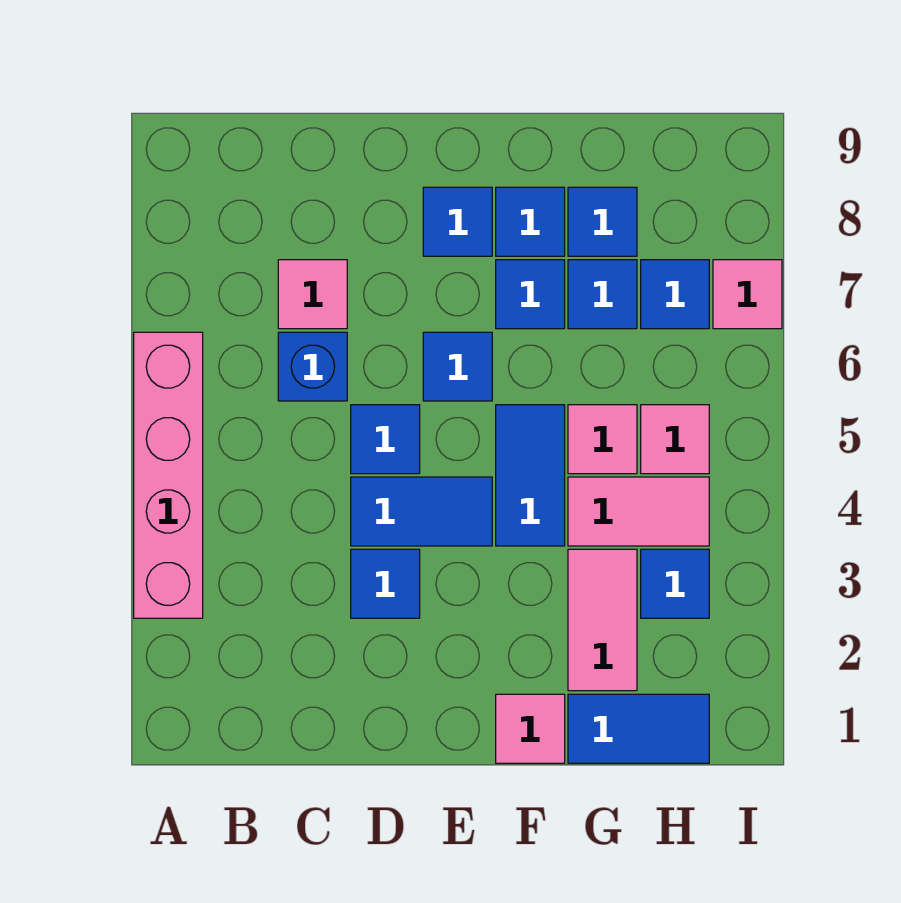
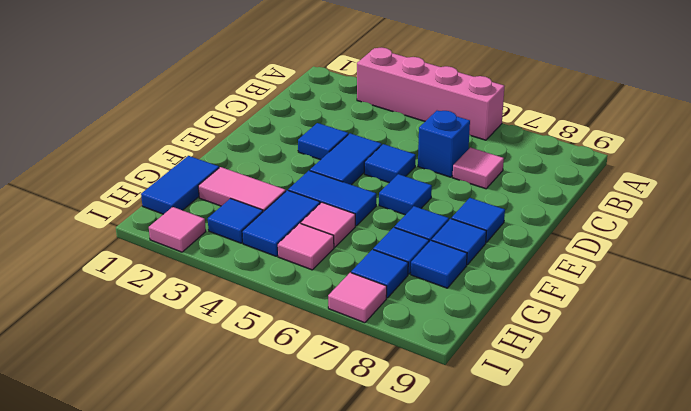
pink tile F1 level 1 -> pink tile I2 level 1
pink tile G4:H4 level 1 -> blue tile G4:H4 level 1

